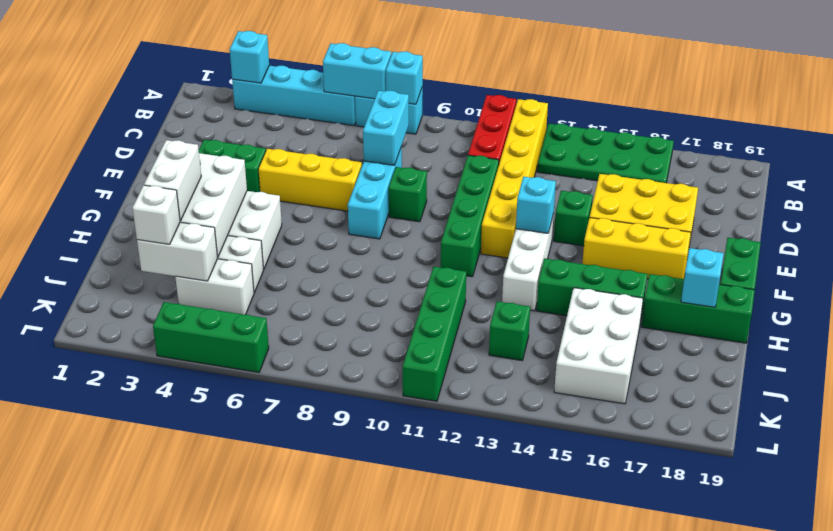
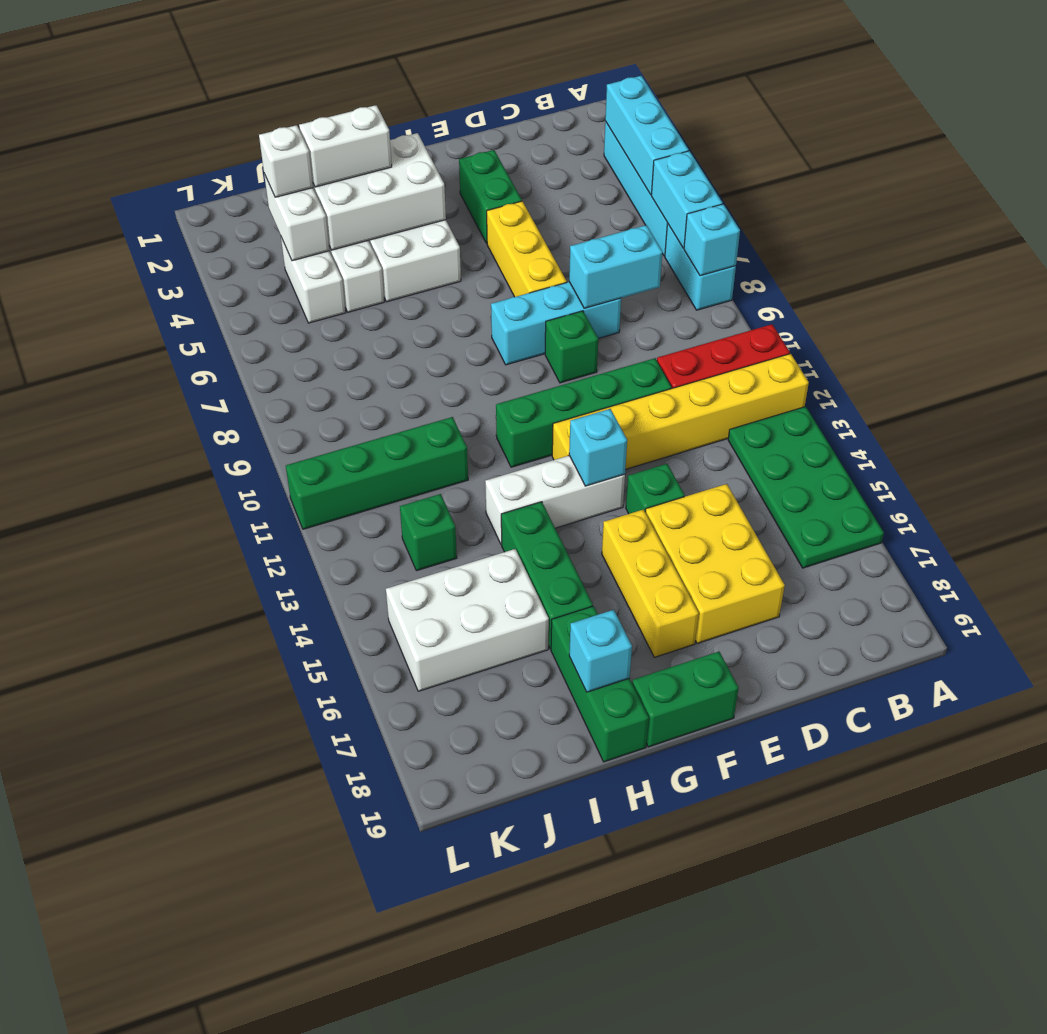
cyan brick A3 level 2 -> cyan brick A3:A5 level 2
green brick L4:L6 level 1 -> none

